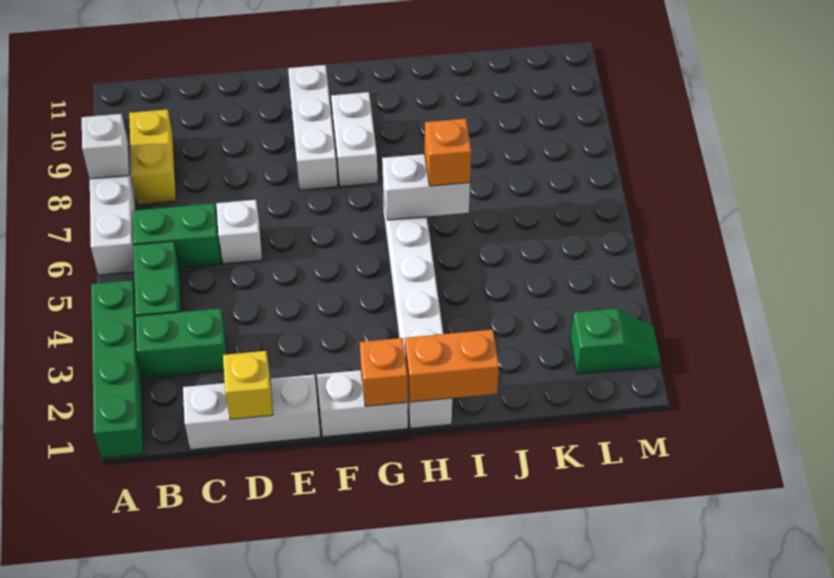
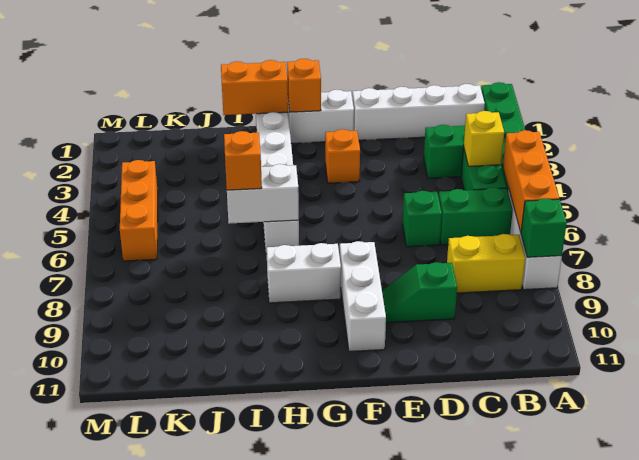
none -> orange brick A5:A7 level 2
white brick A8 level 2 -> green brick A8 level 2
yellow brick B8:B9 level 1 -> yellow brick B8:C8 level 1
white brick C1:E1 level 1 -> white brick B1:E1 level 1
yellow brick D1 level 2 -> yellow brick B4 level 2
white brick D6 level 1 -> green brick D6 level 1
none -> orange brick F3 level 1
white brick G8:G9 level 1 -> white brick G8:H8 level 1
green slope L2:M2 level 1 top L -> green slope D9:E9 level 1 top D
none -> orange brick L4:L6 level 1

